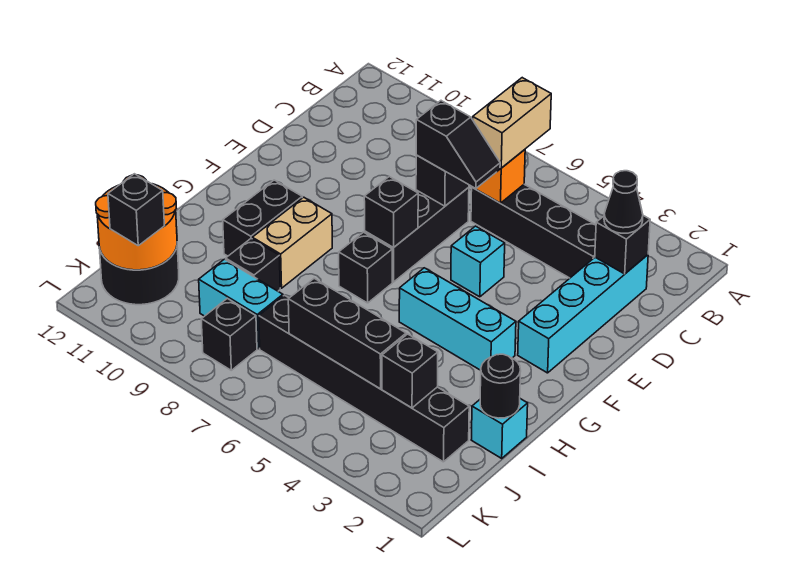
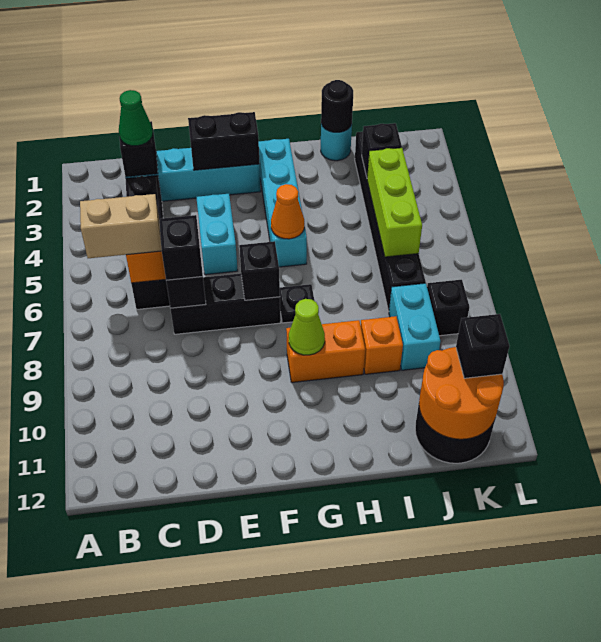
black cone C2 level 3 -> green cone C2 level 3
cyan brick E5 level 1 -> cyan brick E4:E5 level 1
cyan brick G3:G5 level 1 -> cyan brick G2:G5 level 1
none -> orange cone G5 level 2
black brick G7 level 1 -> black plate G7 level 1
tan brick G9:H9 level 1 -> orange brick G9:H9 level 1
none -> lime cone G9 level 2
black brick G10:H10 level 1 -> black brick E2:F2 level 2
cyan brick I1 level 1 -> cyan round brick I1 level 1
black brick I9 level 1 -> orange brick I9 level 1
black brick J4:J6 level 2 -> lime brick J4:J6 level 2

